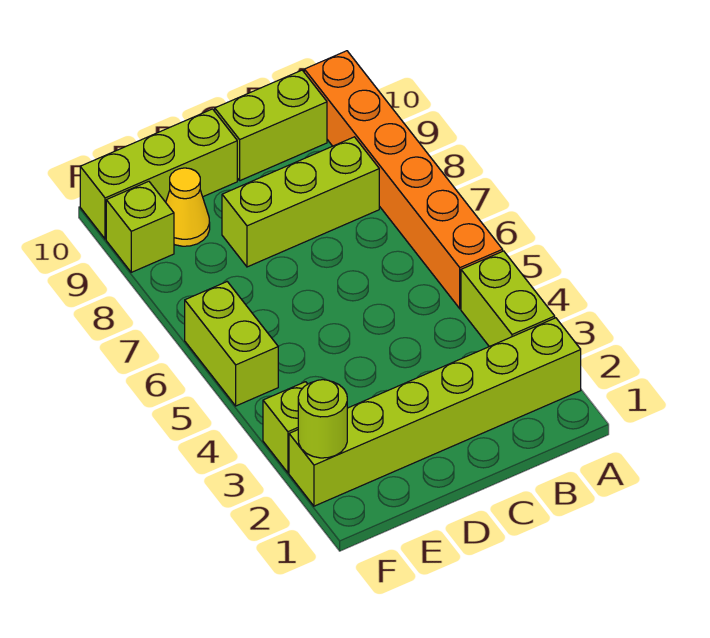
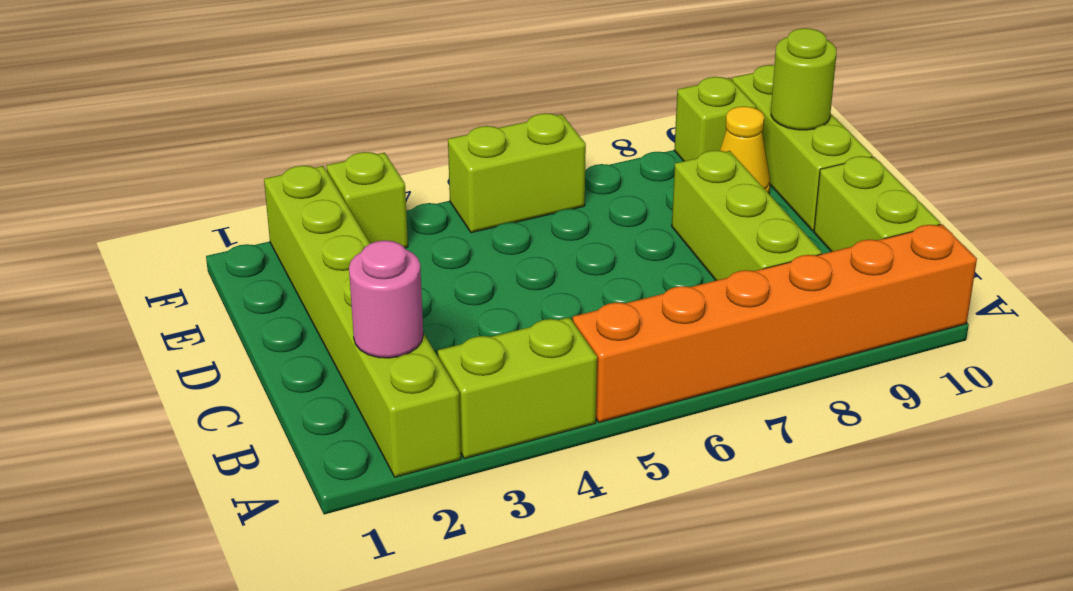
none -> pink round brick B2 level 2
lime round brick F2 level 2 -> lime round brick E10 level 2

